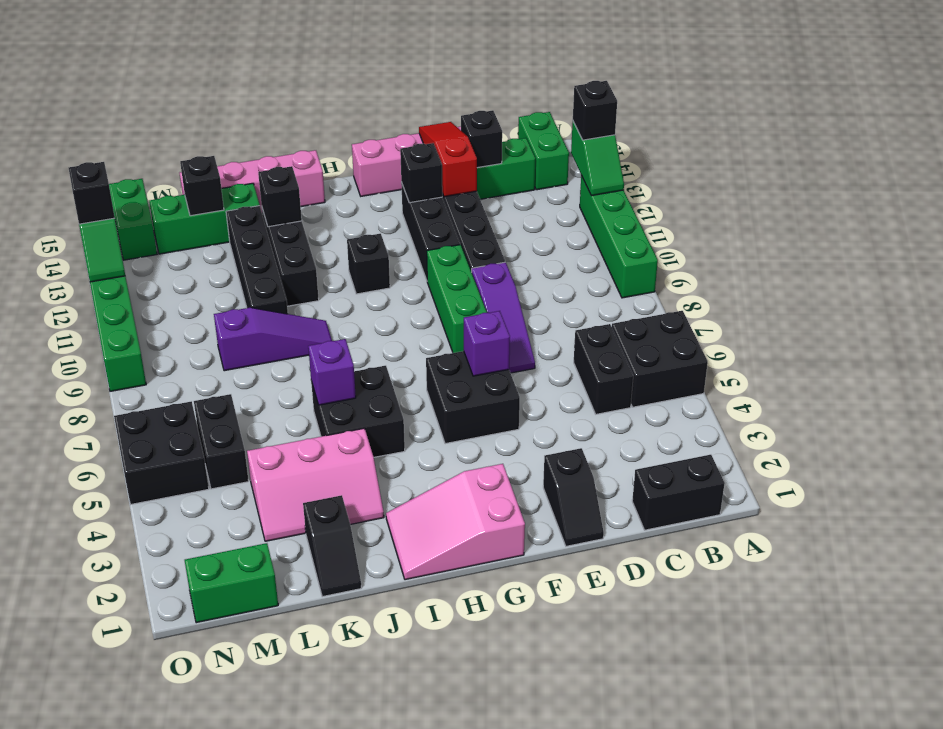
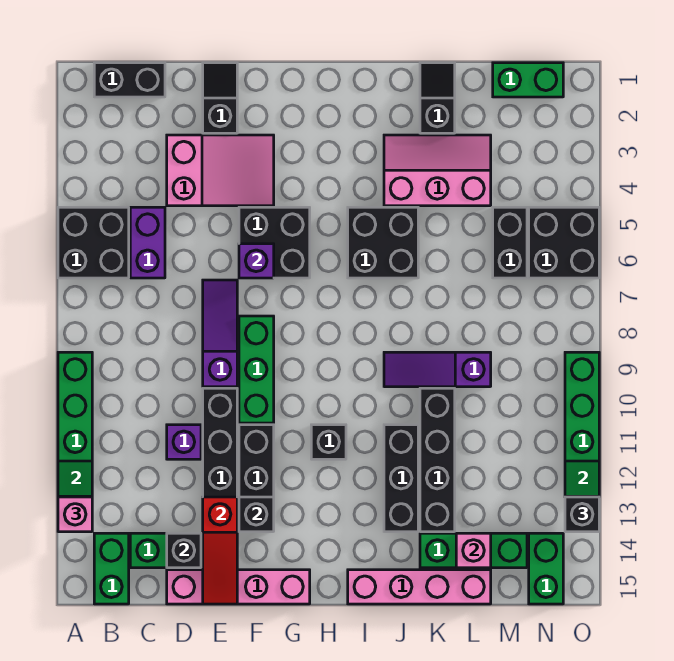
black brick A13 level 3 -> pink brick A13 level 3
black brick C5:C6 level 1 -> purple brick C5:C6 level 1
pink slope G1:I2 level 1 top G -> pink slope D3:F4 level 1 top D
purple brick J6 level 2 -> purple brick D11 level 1
black brick J13 level 2 -> none
black brick L14 level 2 -> pink brick L14 level 2

